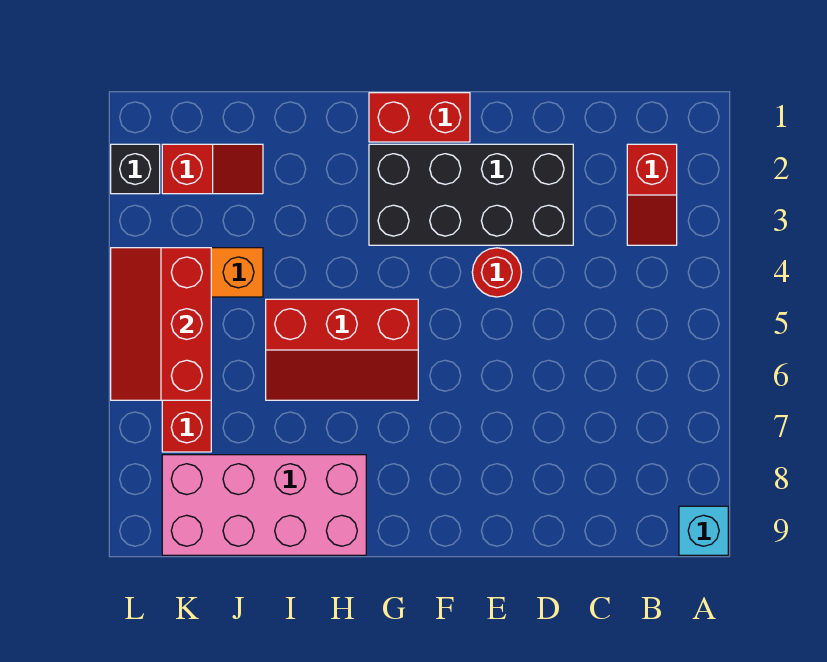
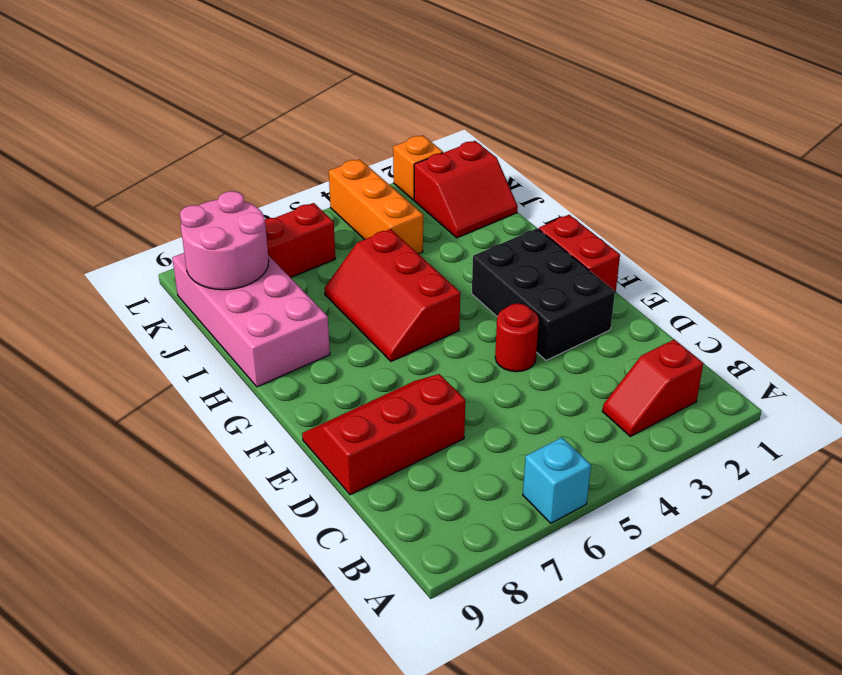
cyan brick A9 level 1 -> cyan brick A6 level 1
black brick D2:G3 level 1 -> black brick E2:G3 level 1
red slope J2:K2 level 1 top K -> red slope J1:K2 level 1 top K
none -> pink round brick J8:K9 level 2
red slope K4:L6 level 2 top K -> red slope D7:E9 level 1 top D
black brick L2 level 1 -> orange brick L2 level 1

